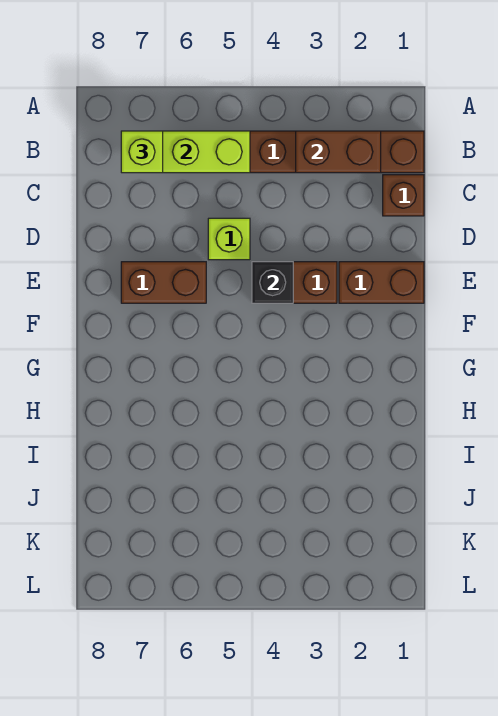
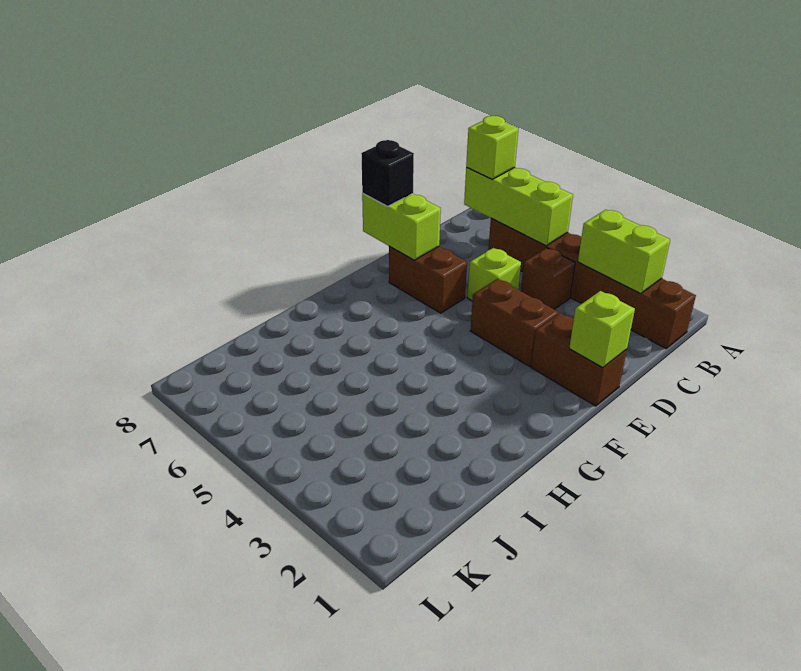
brown brick B2:B3 level 2 -> lime brick B2:B3 level 2
brown brick C1 level 1 -> brown brick C4 level 1
none -> lime brick E1 level 2
black brick E4 level 2 -> black brick E8 level 3
none -> lime brick E7:E8 level 2

